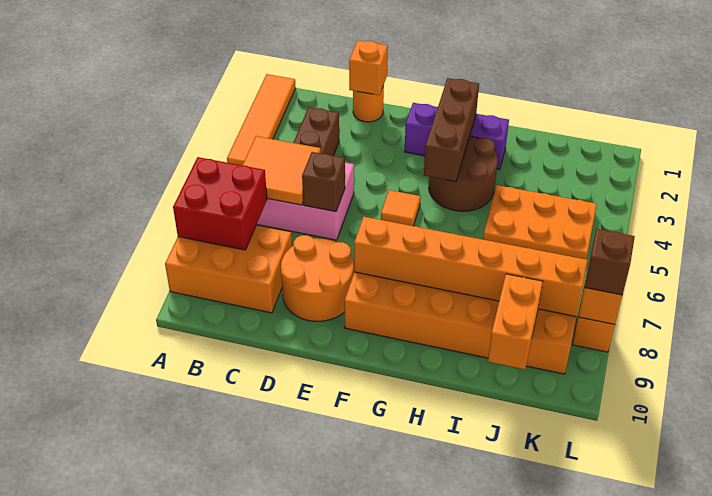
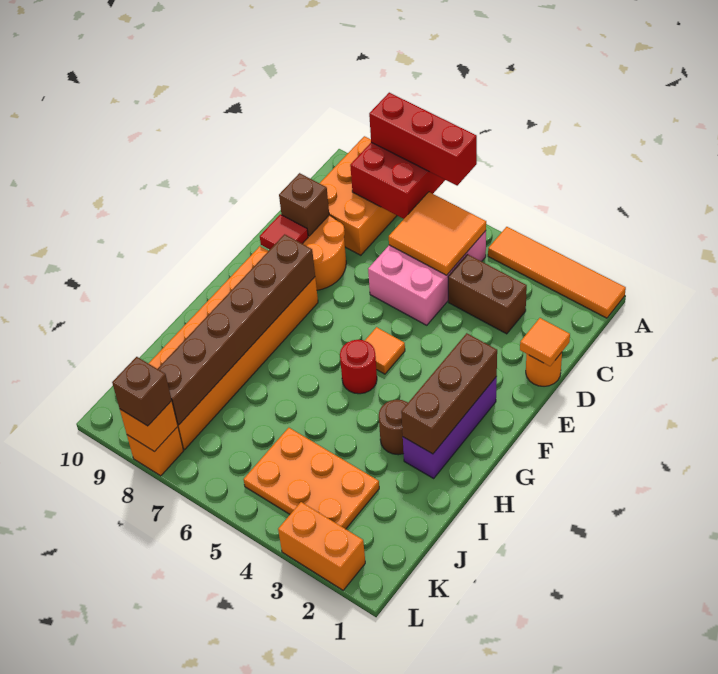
none -> red brick A6:A8 level 3
orange brick D1 level 2 -> orange tile D1 level 2
brown brick D6 level 2 -> brown brick D9 level 2
none -> red tile E9 level 2
orange brick F8:K8 level 2 -> brown brick F8:K8 level 2
brown brick G2:G4 level 2 -> brown brick F2:H2 level 2
brown round brick G3:H4 level 1 -> brown round brick H3 level 1
none -> red round brick G5 level 1
orange plate I4:K5 level 1 -> orange plate J3:K5 level 1
orange brick J9:J10 level 2 -> orange brick L2:L3 level 1

